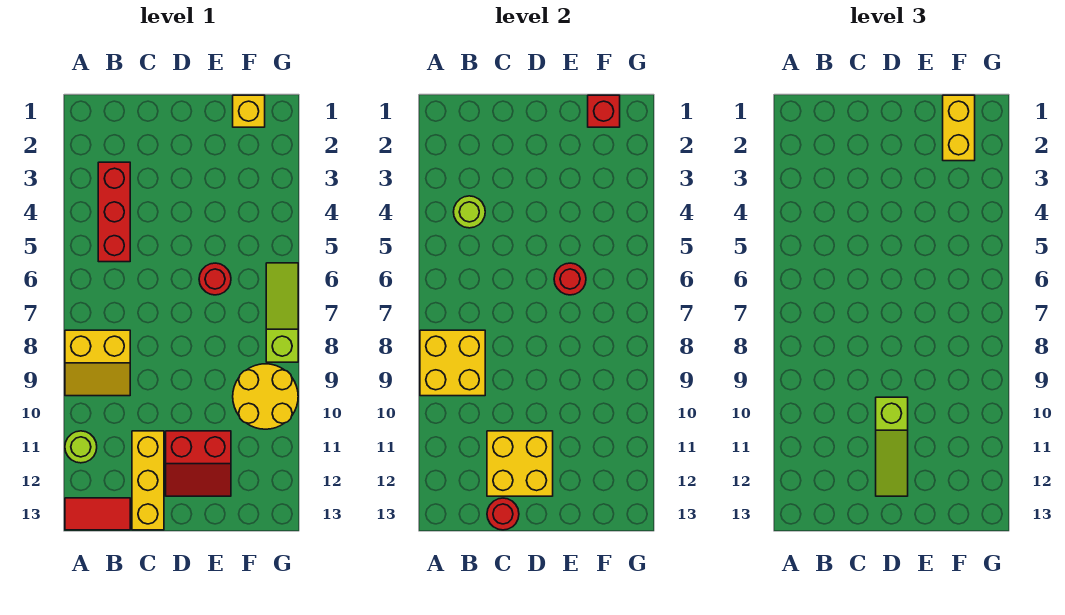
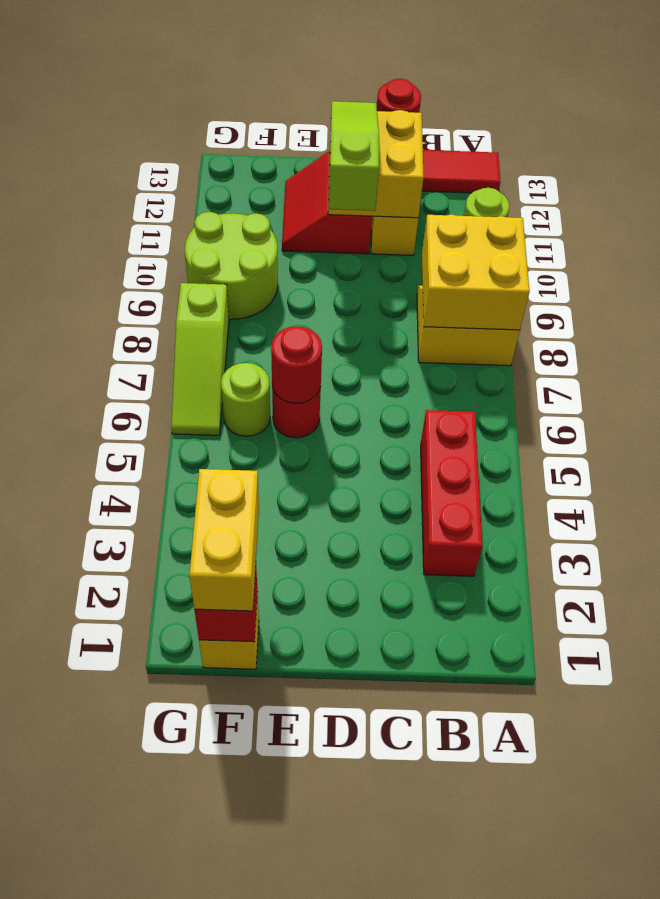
lime round brick B4 level 2 -> lime round brick F6 level 1
red slope D11:E12 level 1 top 11 -> red slope D11:E12 level 1 top D
yellow round brick F9:G10 level 1 -> lime round brick F9:G10 level 1

